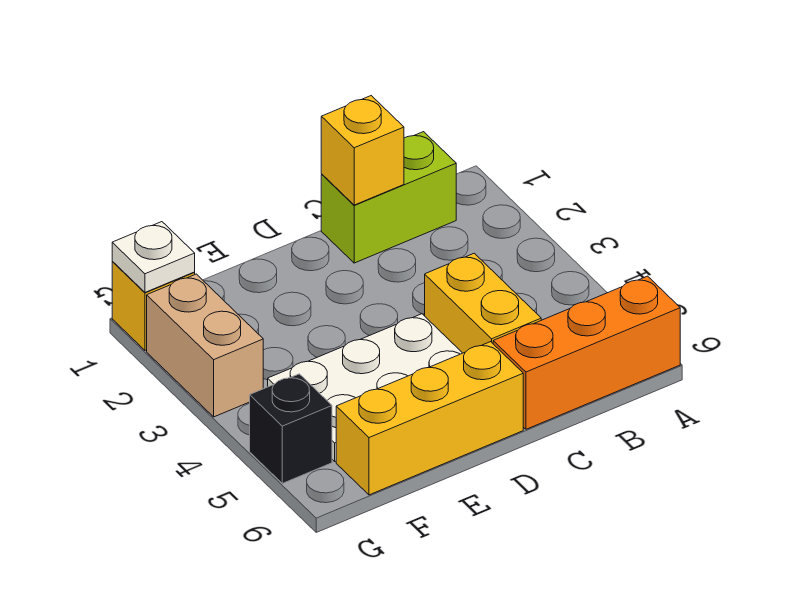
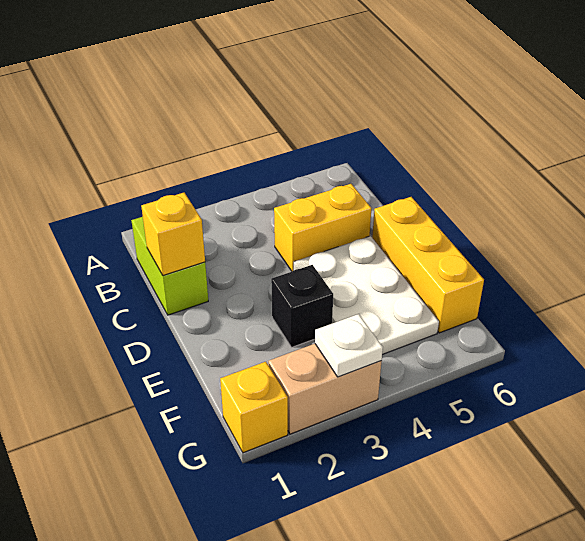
orange brick A6:C6 level 1 -> none
white plate G1 level 2 -> white plate G3 level 2
black brick G5 level 1 -> black brick E3 level 1

